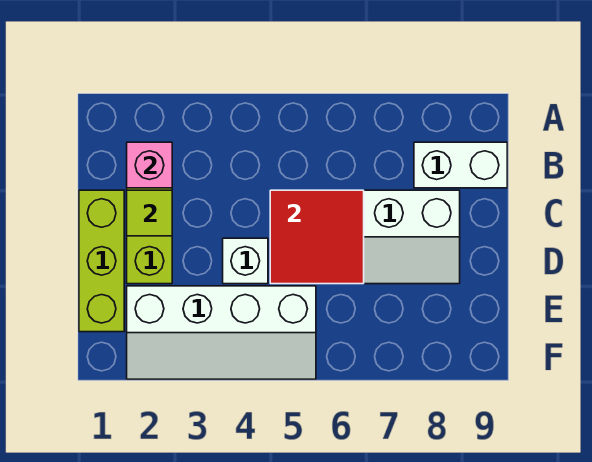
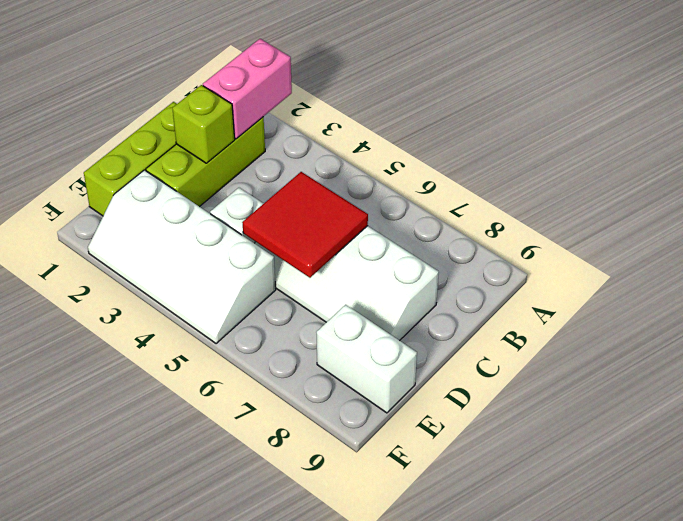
pink brick B2 level 2 -> pink brick A2:B2 level 2
white brick B8:B9 level 1 -> white brick E8:E9 level 1
lime tile C2 level 2 -> lime brick C2 level 2

